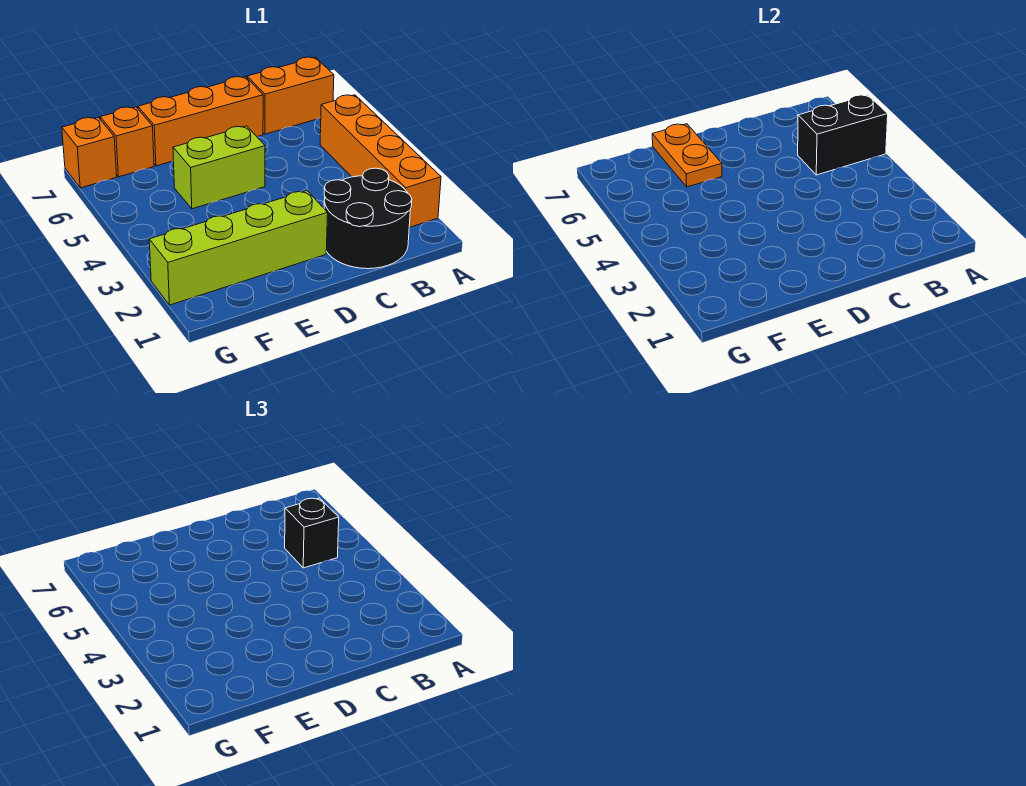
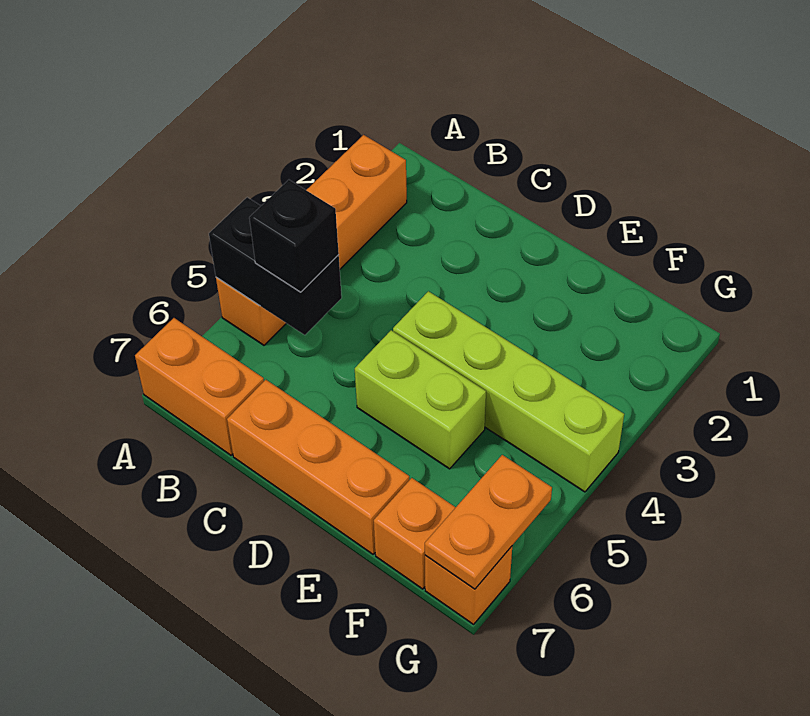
black round brick B1:C2 level 1 -> none
lime brick D2:G2 level 1 -> lime brick D4:G4 level 1
orange plate E6:E7 level 2 -> orange plate G6:G7 level 2

